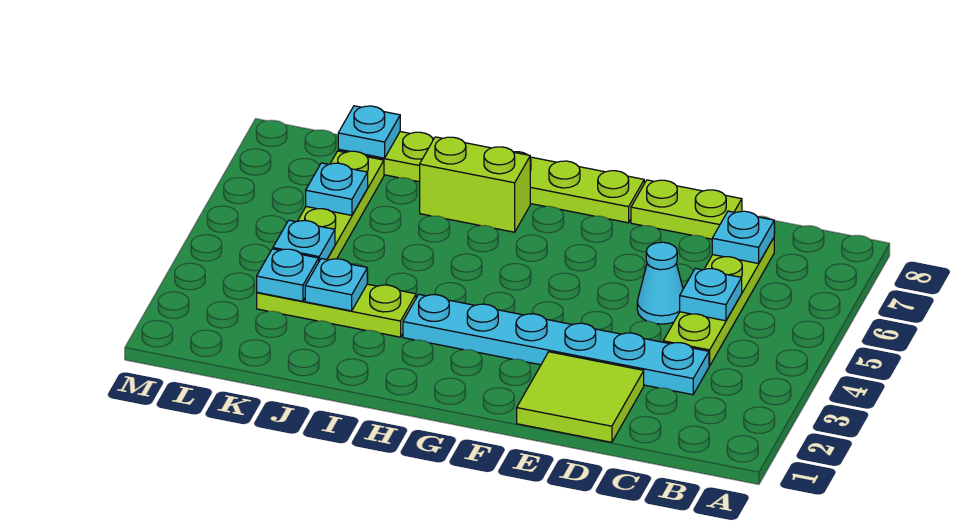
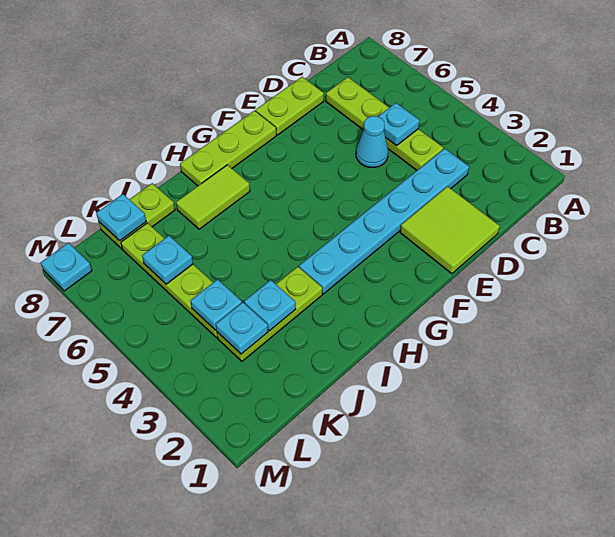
cyan plate C7 level 2 -> cyan plate M8 level 1
lime brick H7:I7 level 1 -> lime tile H7:I7 level 1

